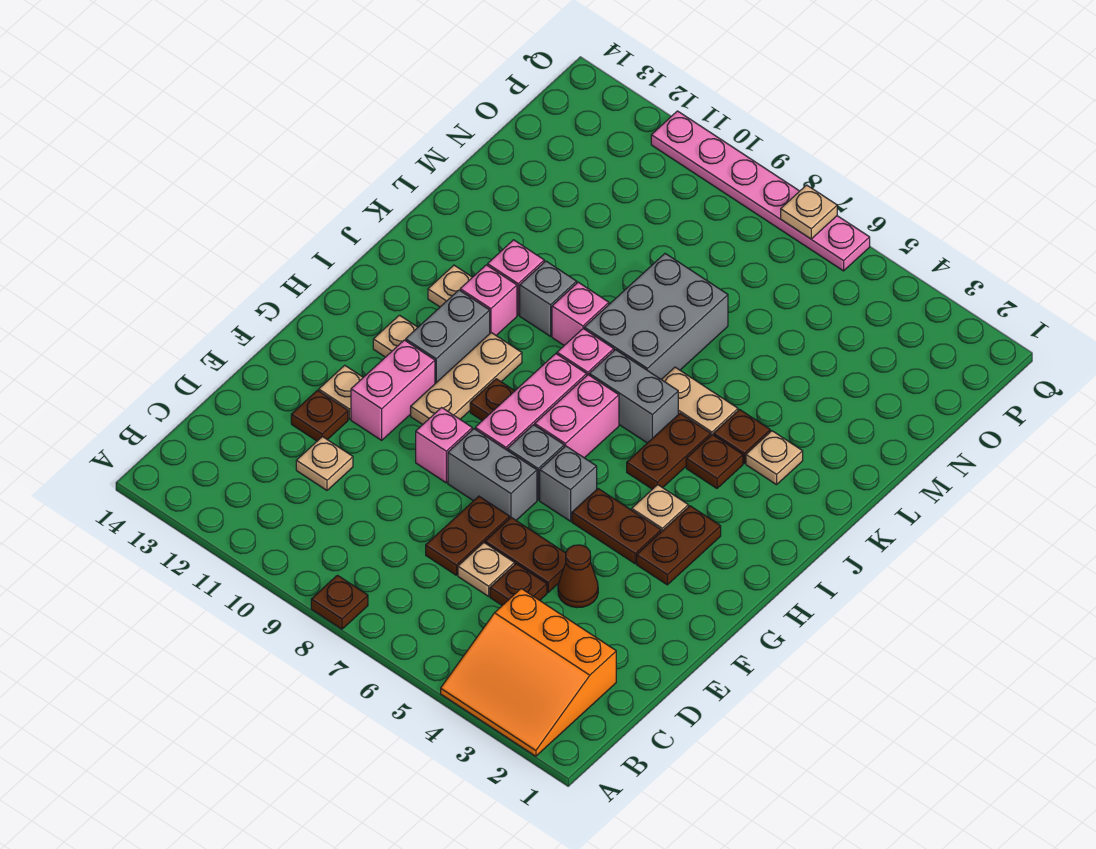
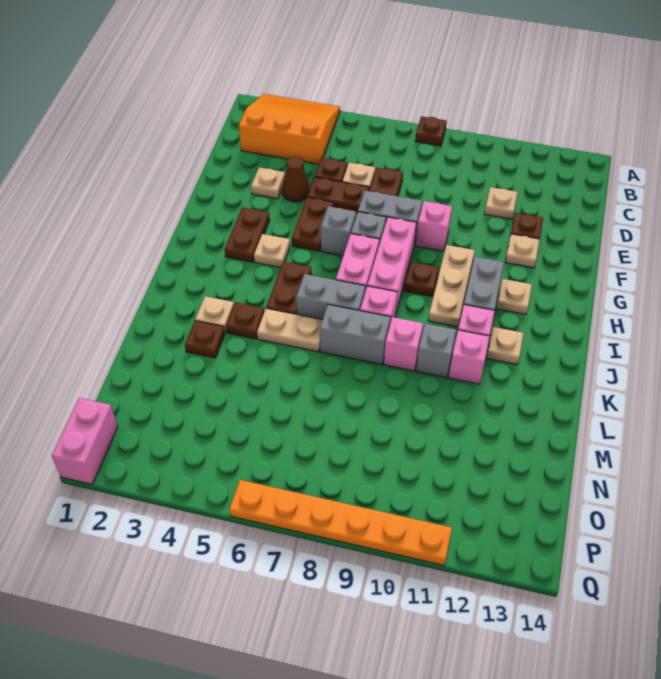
pink brick F11:G11 level 1 -> pink brick P1:Q1 level 1
brown plate G4:G5 level 1 -> brown plate F5:G5 level 1
brown plate J4 level 1 -> brown plate L3 level 1
grey brick K7:M8 level 1 -> grey brick K7:K8 level 1
pink plate Q6:Q11 level 1 -> orange plate Q6:Q11 level 1
tan plate Q7 level 2 -> tan plate E3 level 1

